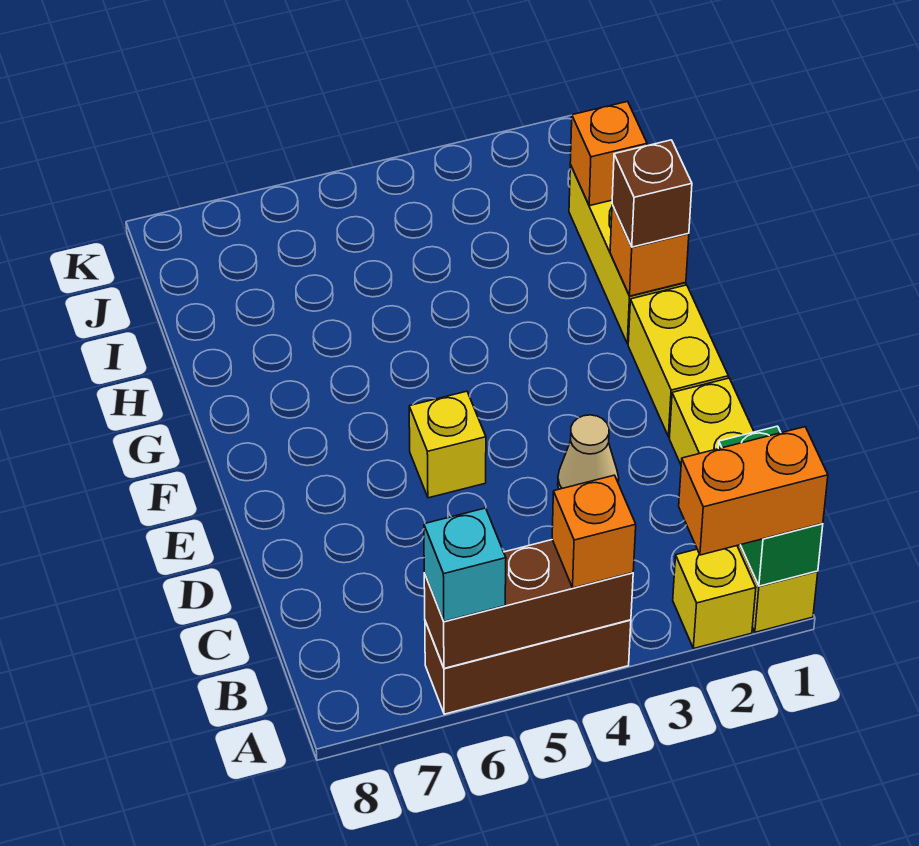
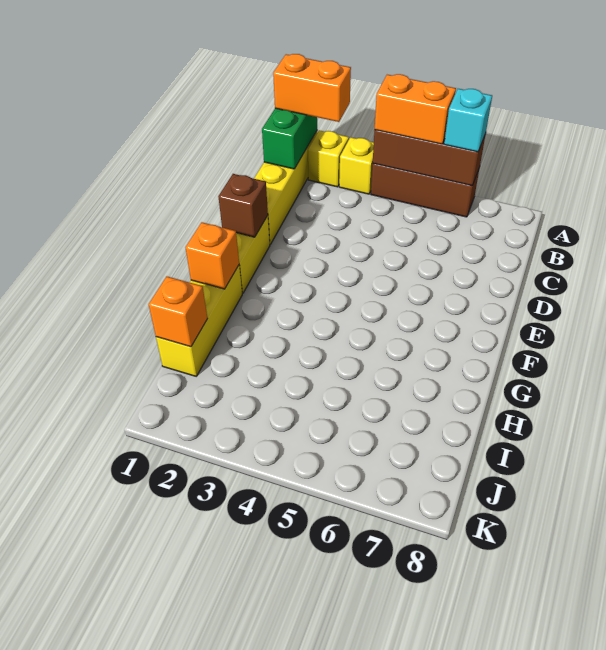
orange brick A4 level 3 -> orange brick A4:A5 level 3
tan cone D3 level 1 -> none
yellow brick E5 level 1 -> yellow brick A3 level 1
brown brick G1 level 3 -> brown brick E1 level 2

